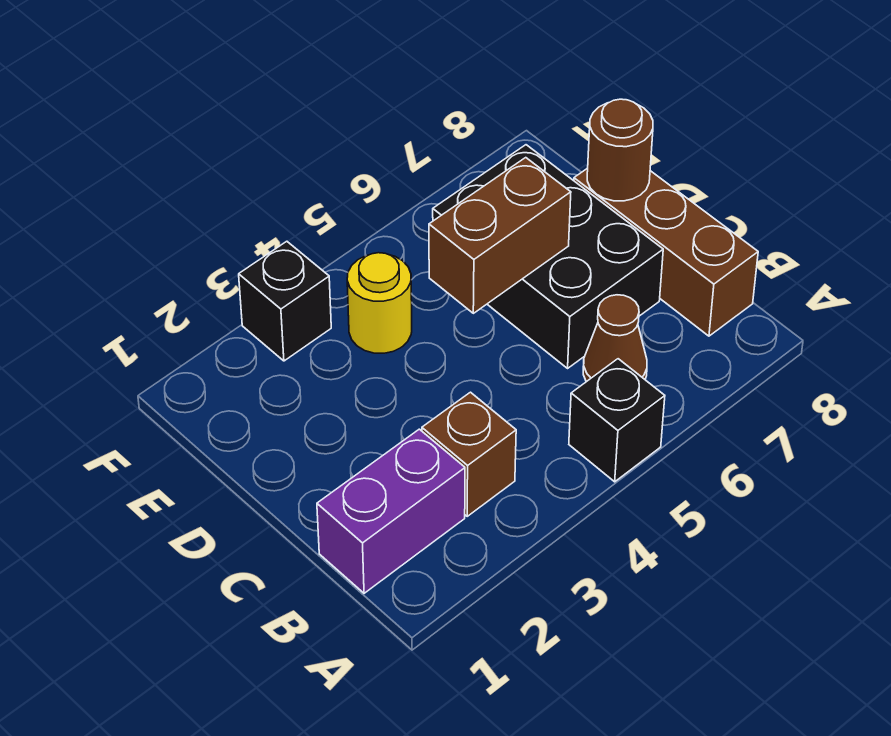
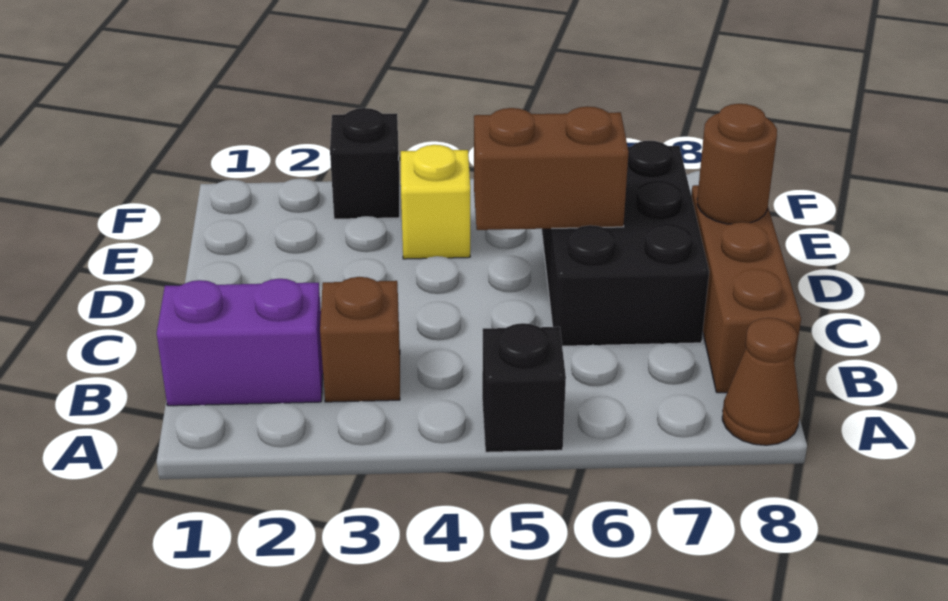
brown cone B6 level 1 -> brown cone A8 level 1
yellow round brick E4 level 1 -> yellow brick E4 level 1

